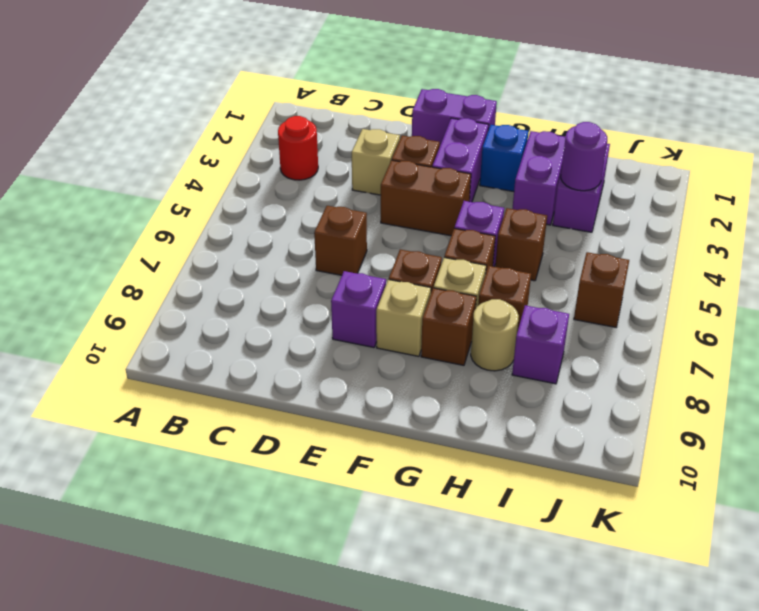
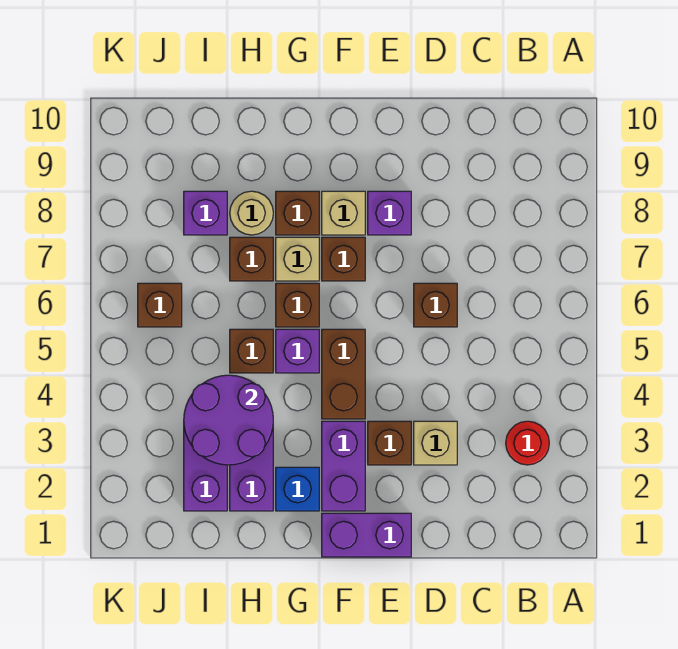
brown brick E4:F4 level 1 -> brown brick F4:F5 level 1
purple round brick I3 level 2 -> purple round brick H3:I4 level 2

